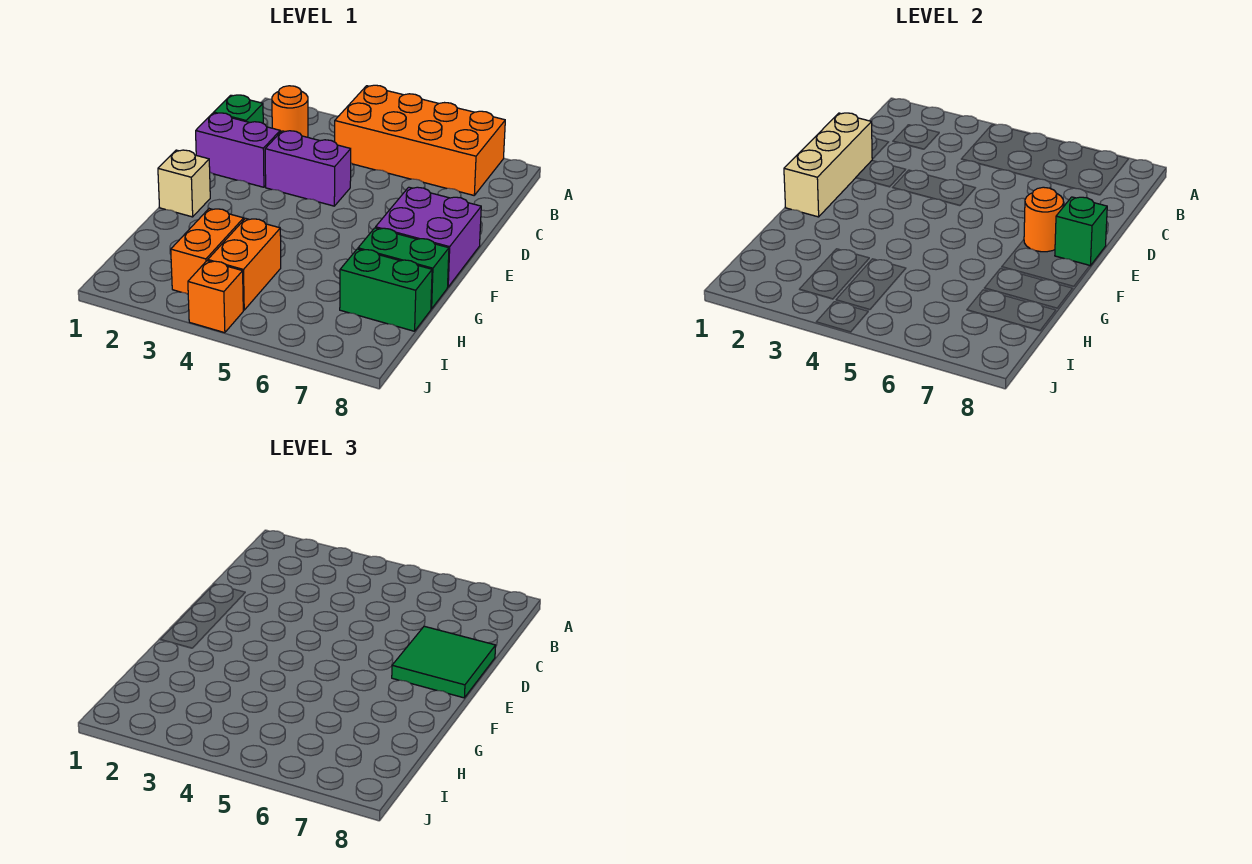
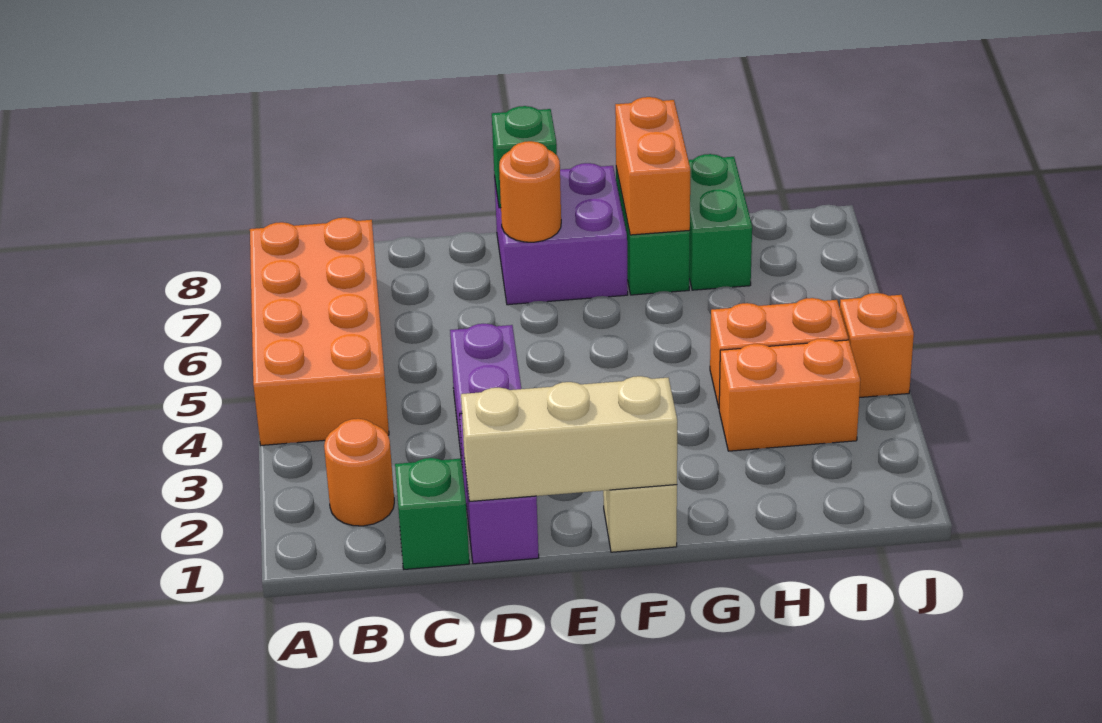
green tile D7:E8 level 3 -> none
none -> orange brick G7:G8 level 2

